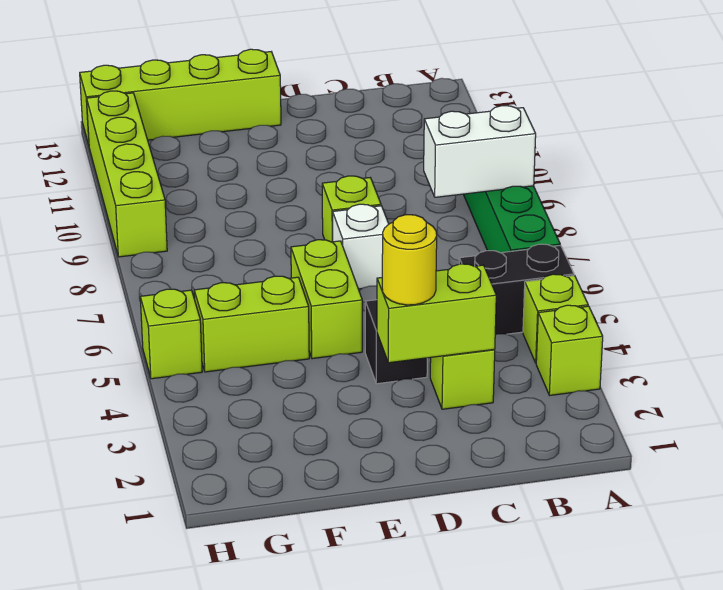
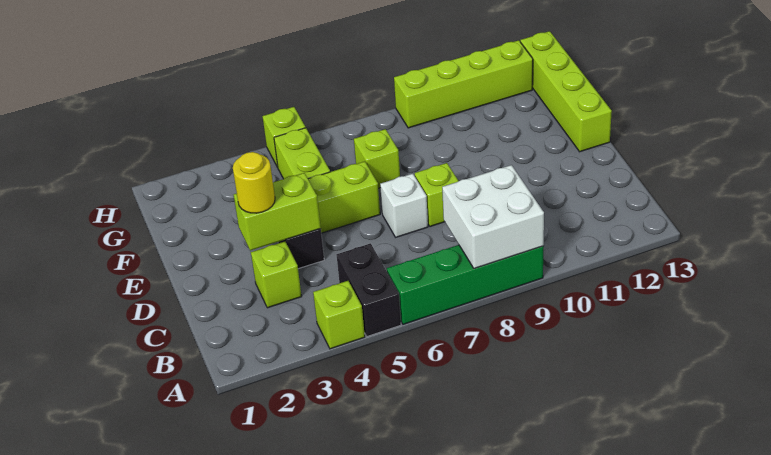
lime brick A3 level 1 -> lime brick F7 level 1
white brick A8:B8 level 2 -> white brick A8:B9 level 2
lime brick C3:D3 level 2 -> lime brick D3:D4 level 2

